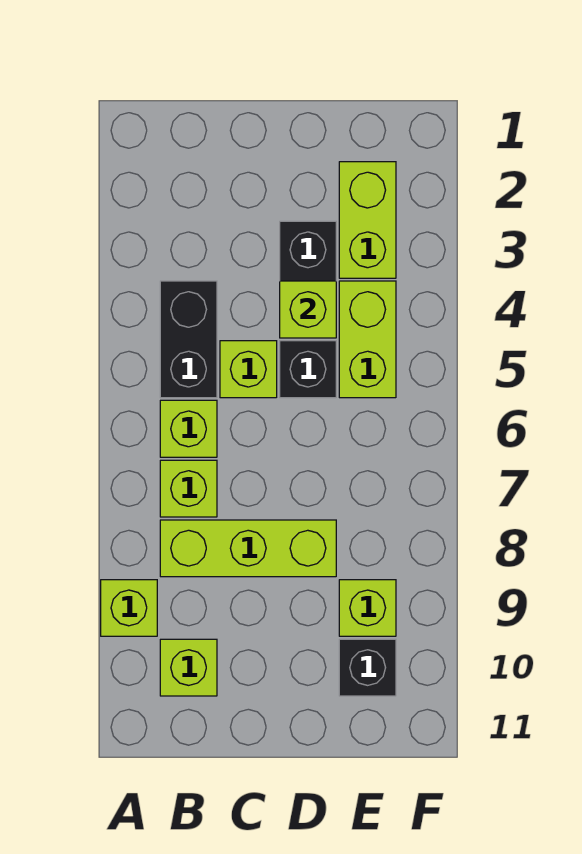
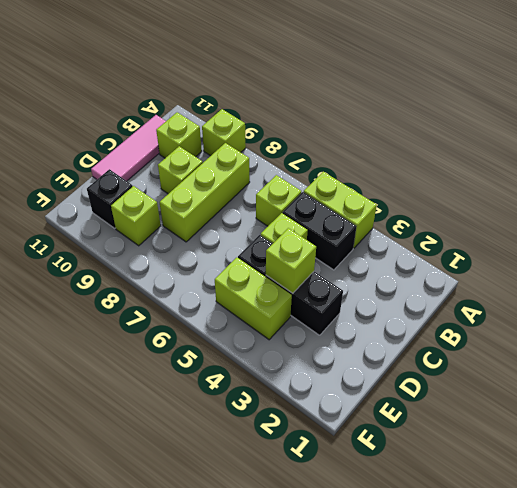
lime brick B7 level 1 -> lime brick C9 level 1
none -> pink tile B11:D11 level 1
lime brick E2:E3 level 1 -> lime brick A4:A5 level 1

